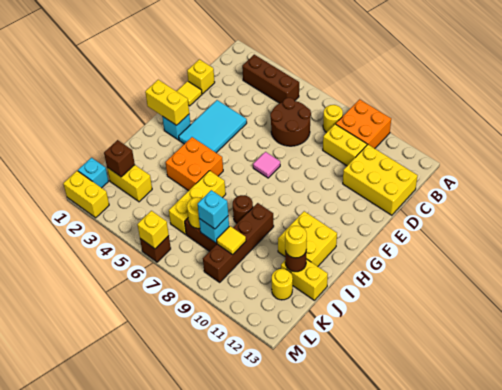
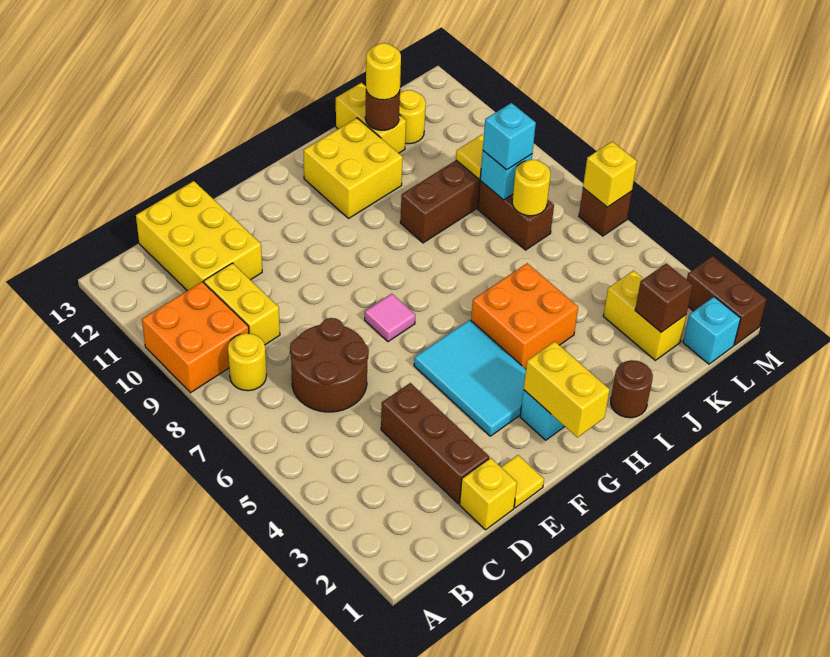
brown brick B3:B5 level 1 -> brown brick D2:D4 level 1
cyan tile E3:G4 level 1 -> cyan tile F3:G5 level 1
yellow brick I6:K6 level 1 -> none
brown round brick I8 level 1 -> brown round brick I1 level 1
yellow brick M1:M2 level 1 -> brown brick M1:M2 level 1

